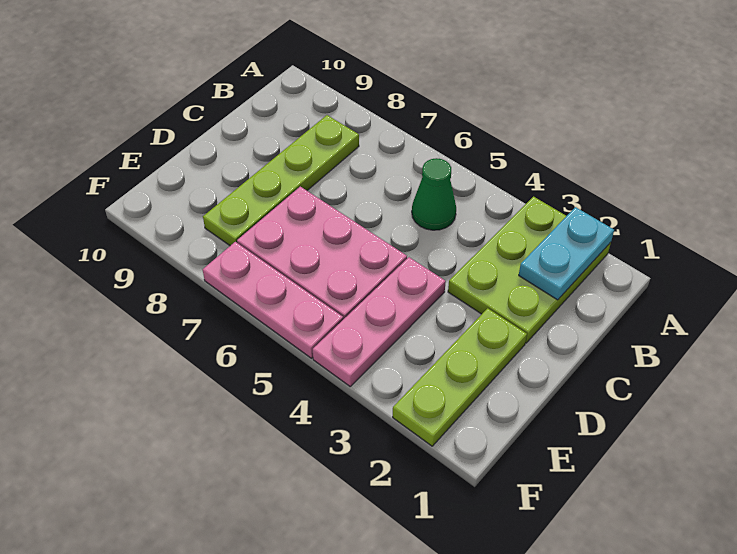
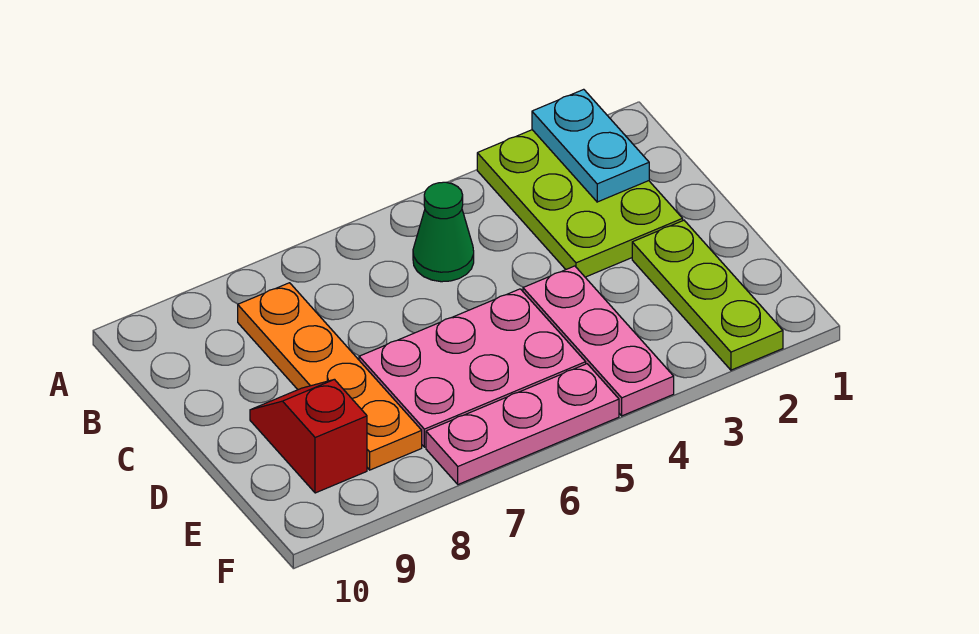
lime plate B8:E8 level 1 -> orange plate B8:E8 level 1
none -> red slope D9:E9 level 1 top E

